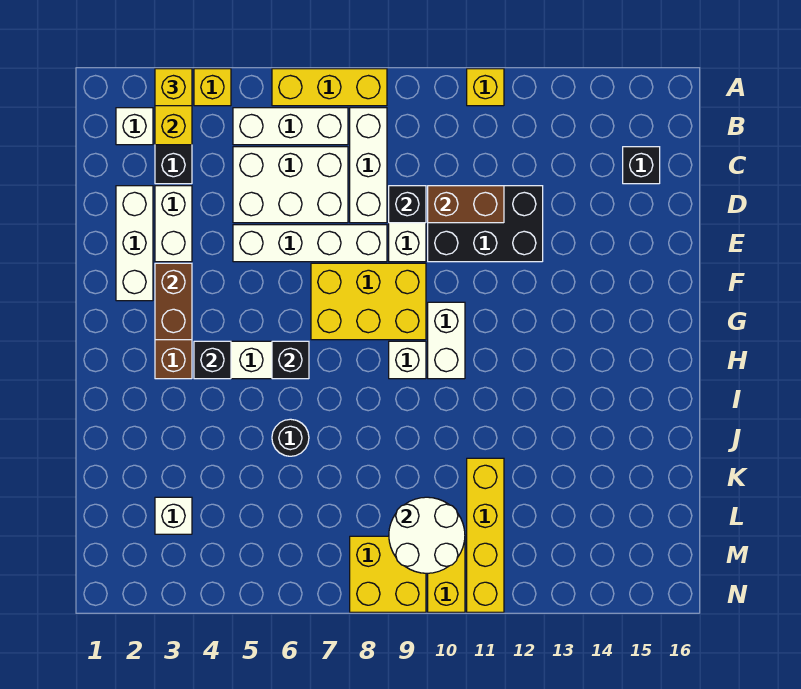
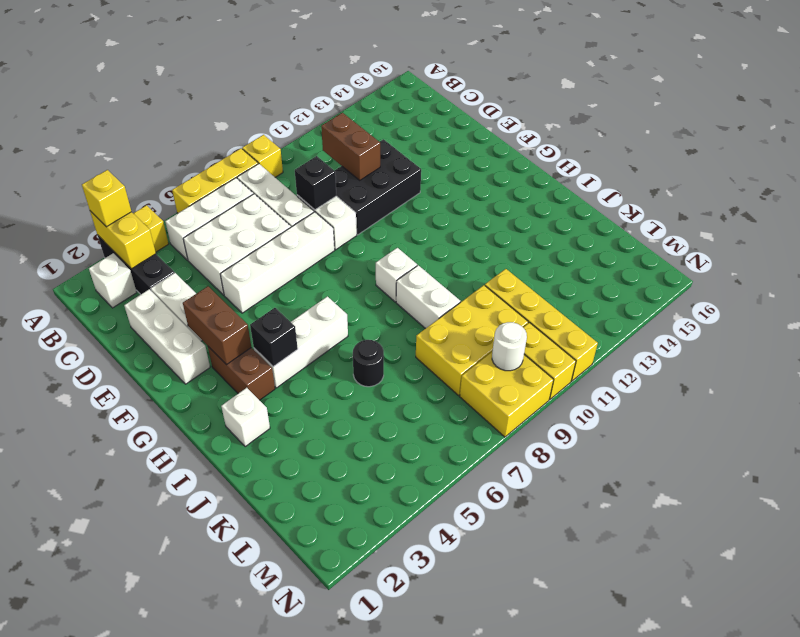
yellow brick A11 level 1 -> yellow brick A9 level 1
black brick C15 level 1 -> none
brown brick D10:D11 level 2 -> brown brick C11:D11 level 2
yellow brick F7:G9 level 1 -> yellow brick K8:L10 level 1
white brick G10:H10 level 1 -> white brick I9:J9 level 1
black brick H6 level 2 -> none
white brick L3 level 1 -> white brick I2 level 1
white round brick L9:M10 level 2 -> white round brick M9 level 2

